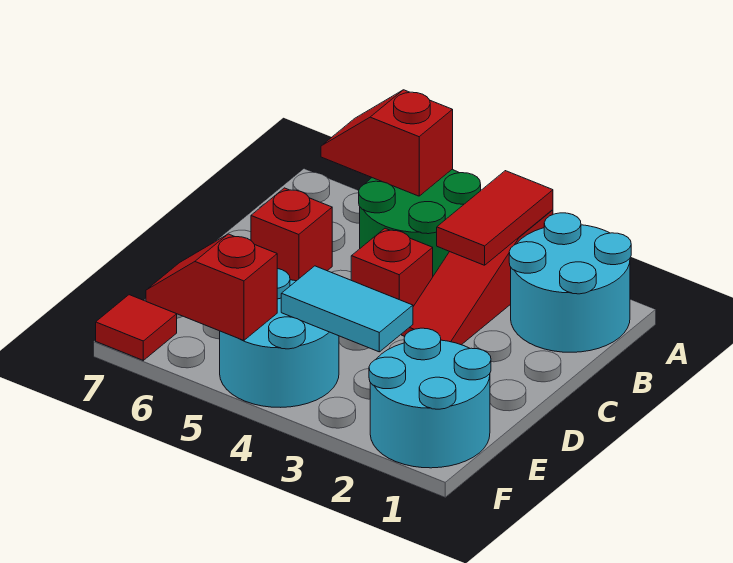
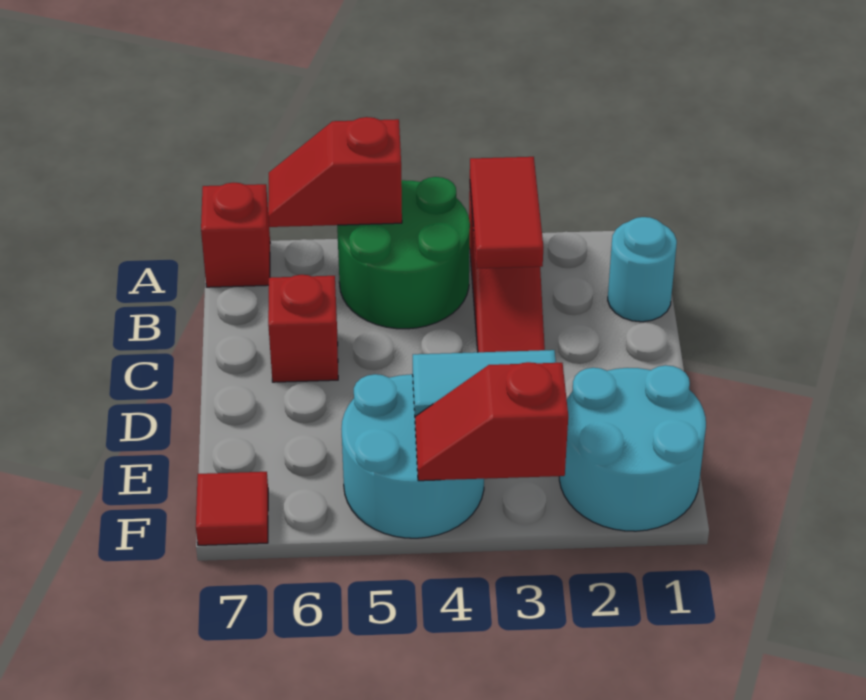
cyan round brick A1:B2 level 1 -> cyan round brick B1 level 1
red brick C4 level 1 -> red brick A7 level 1
red slope F5:F6 level 2 top 5 -> red slope F3:F4 level 2 top 3

